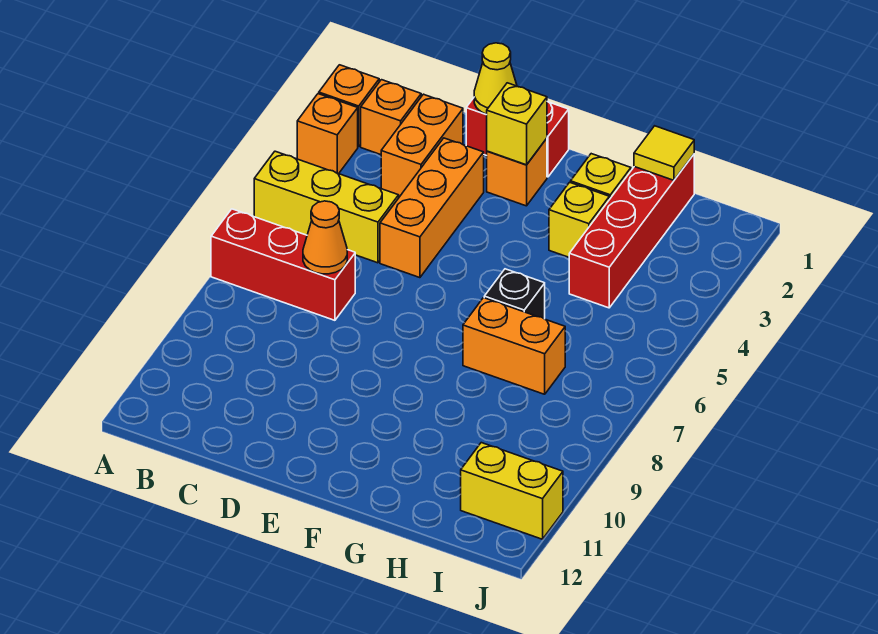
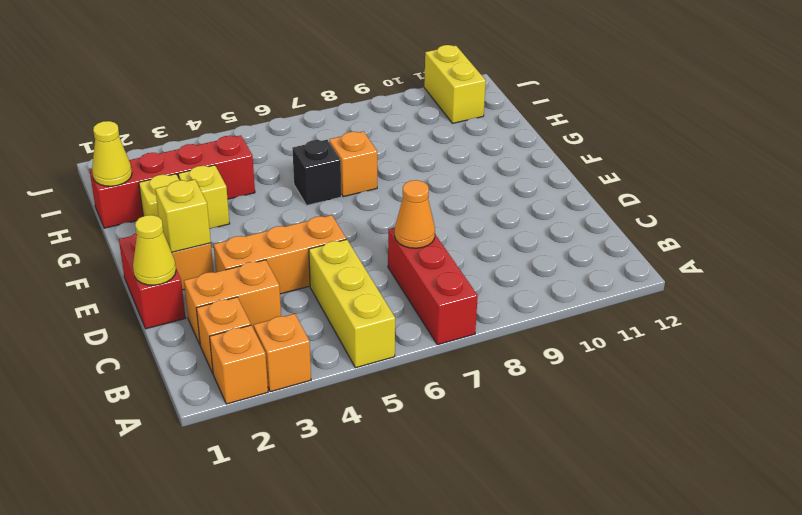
orange brick G7:H7 level 1 -> orange brick G7 level 1
yellow tile H1 level 2 -> yellow cone H1 level 2

